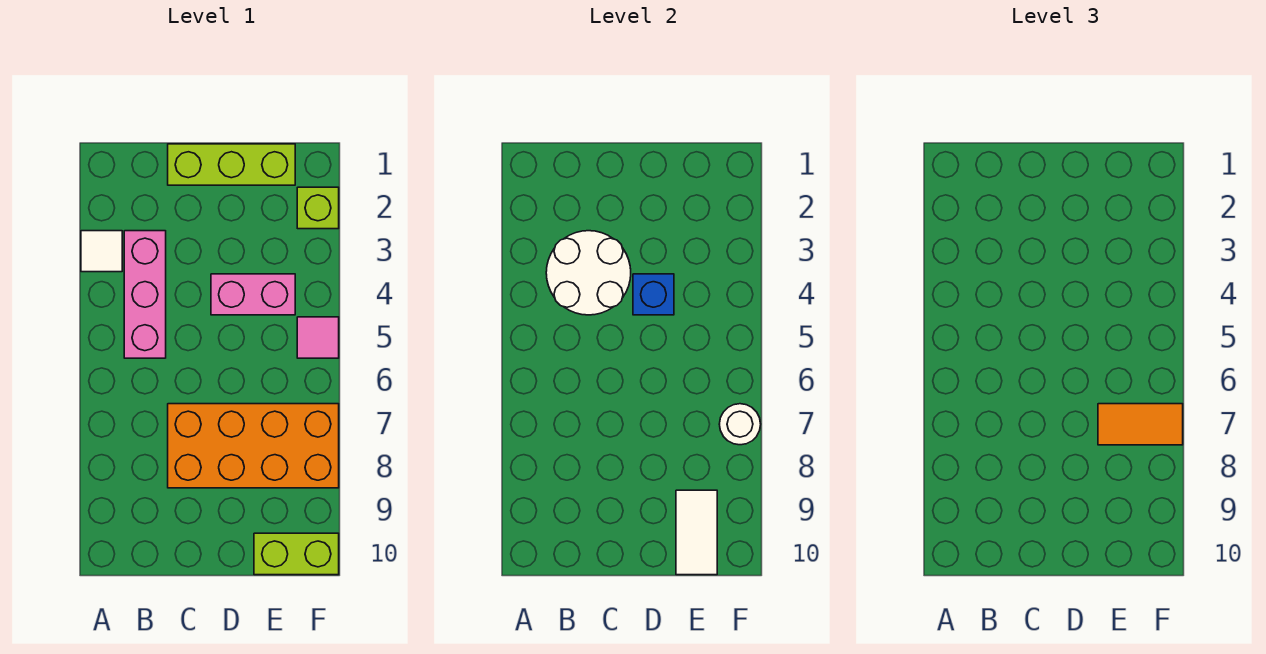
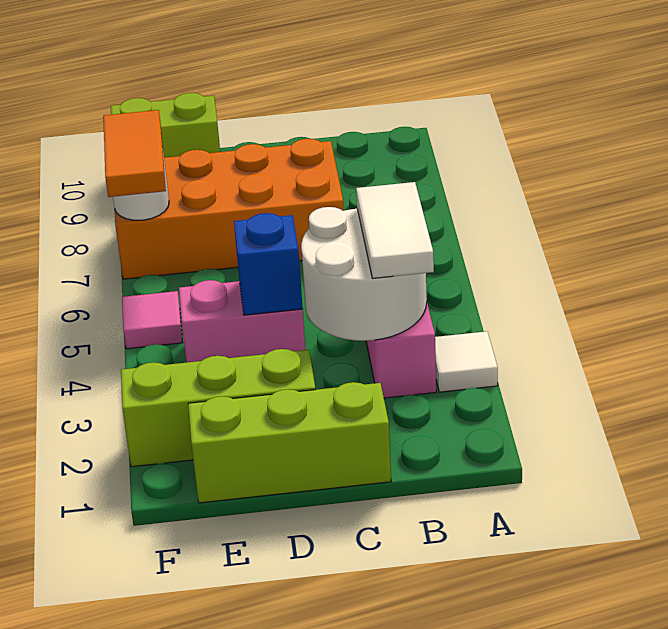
orange tile E7:F7 level 3 -> orange tile F6:F7 level 3
white tile E9:E10 level 2 -> white tile B3:B4 level 3
lime brick F2 level 1 -> lime brick D2:F2 level 1

